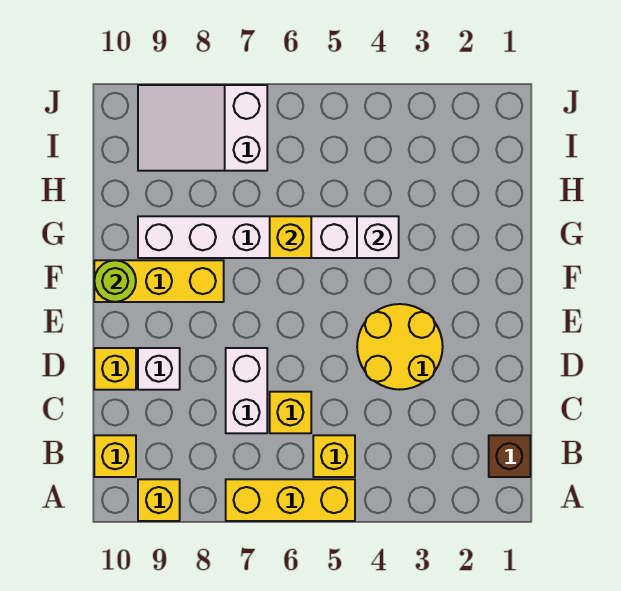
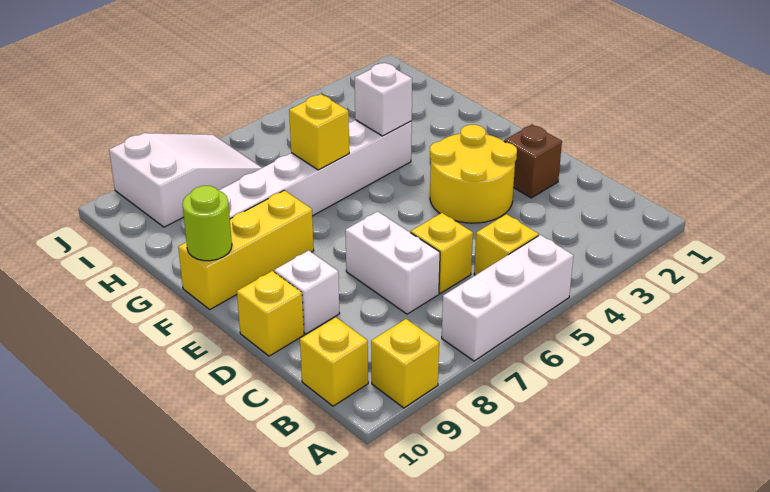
yellow brick A5:A7 level 1 -> white brick A5:A7 level 1
brown brick B1 level 1 -> brown brick D2 level 1
white slope I7:J9 level 1 top 7 -> white slope I7:J9 level 1 top 9

